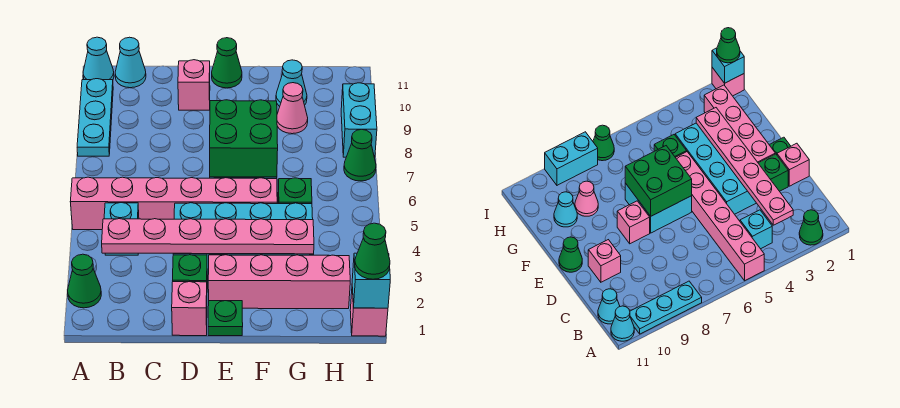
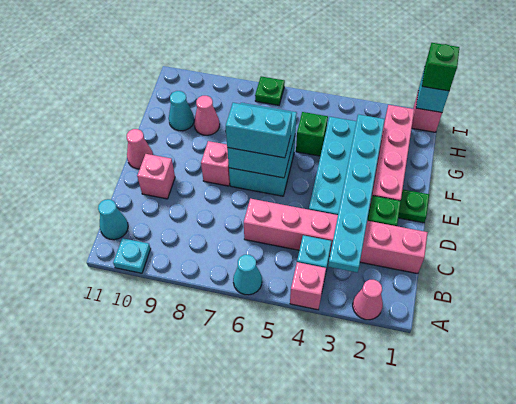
green cone A2 level 1 -> pink cone A2 level 1
pink brick A5:F5 level 1 -> pink brick C1:C6 level 1
cyan plate A8:A10 level 1 -> cyan plate A10 level 1
cyan cone A11 level 1 -> cyan cone A6 level 1
pink plate B3:G3 level 2 -> cyan plate B3:G3 level 2
pink brick D1 level 1 -> pink brick A4 level 1
green brick E6:F7 level 2 -> cyan brick E6:F7 level 2
green cone E11 level 1 -> pink cone E11 level 1
green cone I1 level 3 -> green brick I1 level 3
green cone I7 level 1 -> green plate I7 level 1
cyan brick I8:I9 level 1 -> cyan brick E6:E7 level 3

